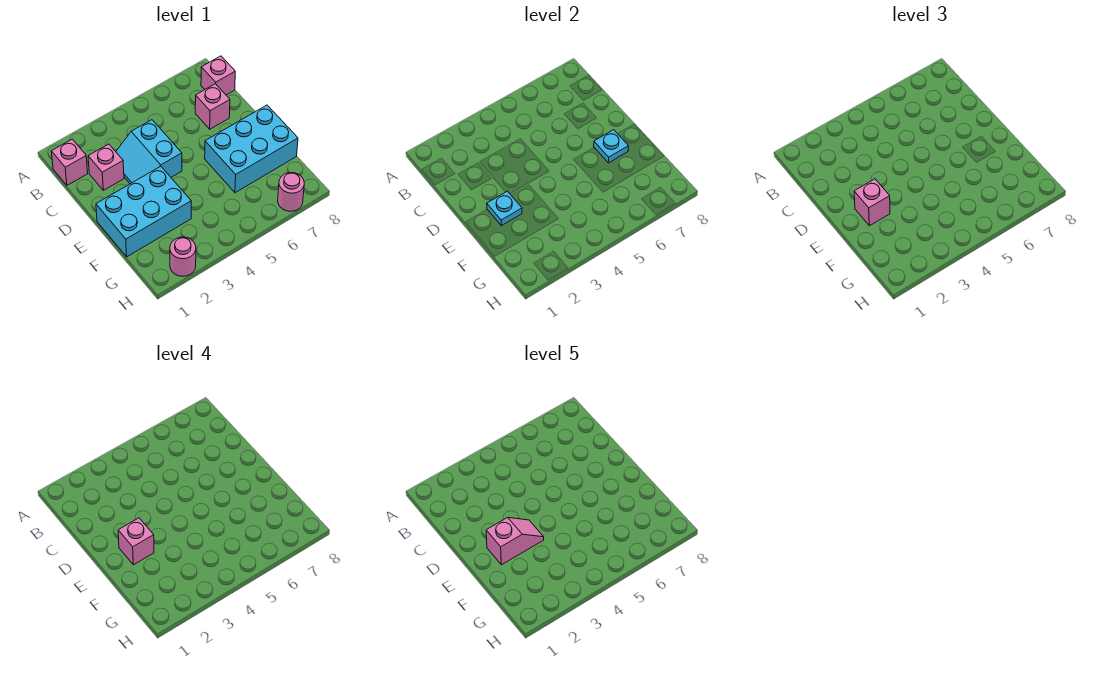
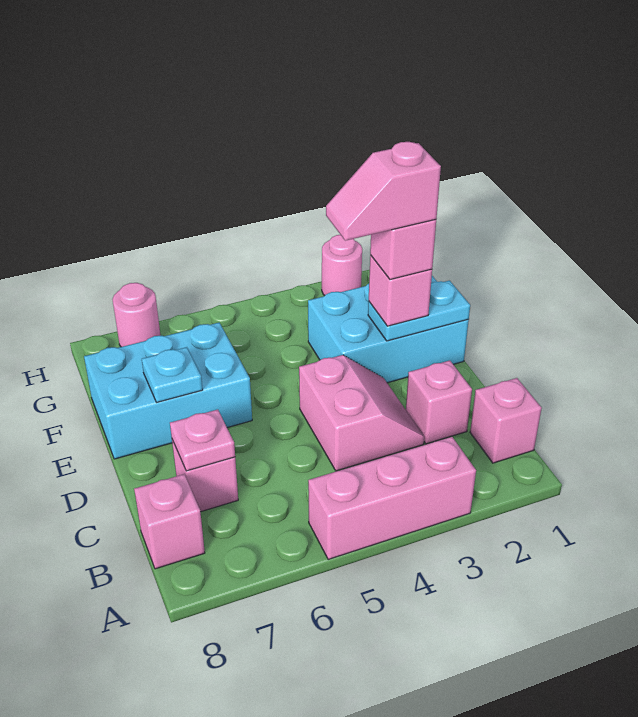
none -> pink brick A3:A5 level 1
cyan slope C3:D4 level 1 top 4 -> pink slope C3:D4 level 1 top 4
none -> pink plate C7 level 2
cyan plate E2 level 2 -> cyan plate E1:E2 level 2

